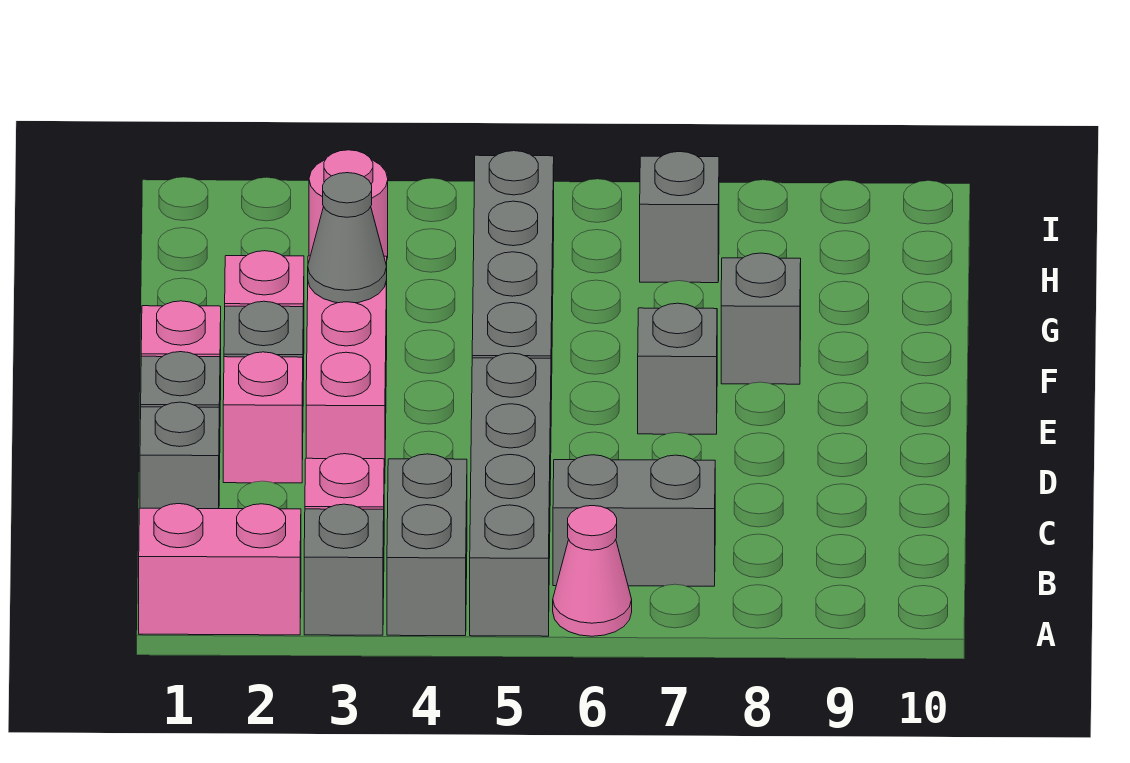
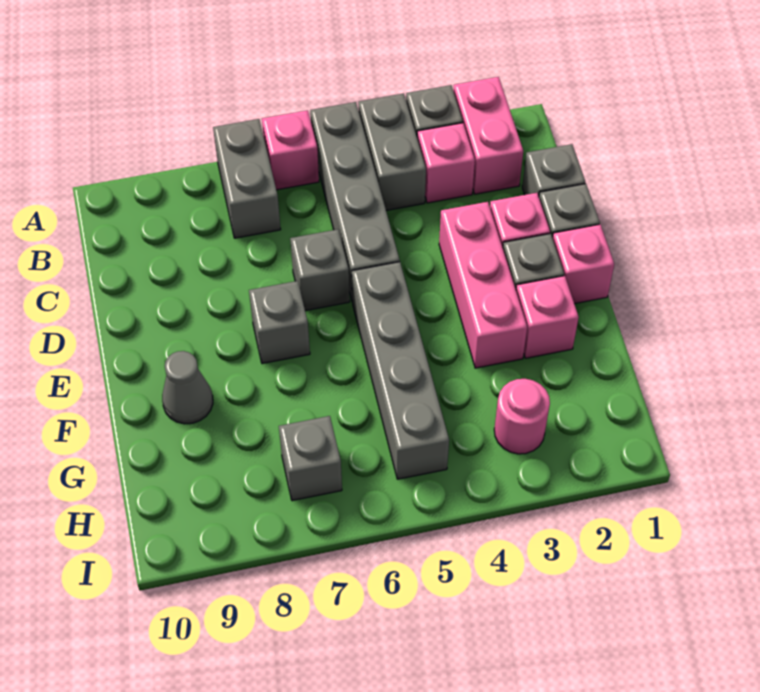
pink brick A1:A2 level 1 -> pink brick A2:B2 level 1
pink cone A6 level 1 -> pink brick A6 level 1
grey brick B6:B7 level 1 -> grey brick A7:B7 level 1
grey cone F3 level 2 -> grey cone F9 level 1
grey brick F8 level 1 -> grey brick D6 level 1

